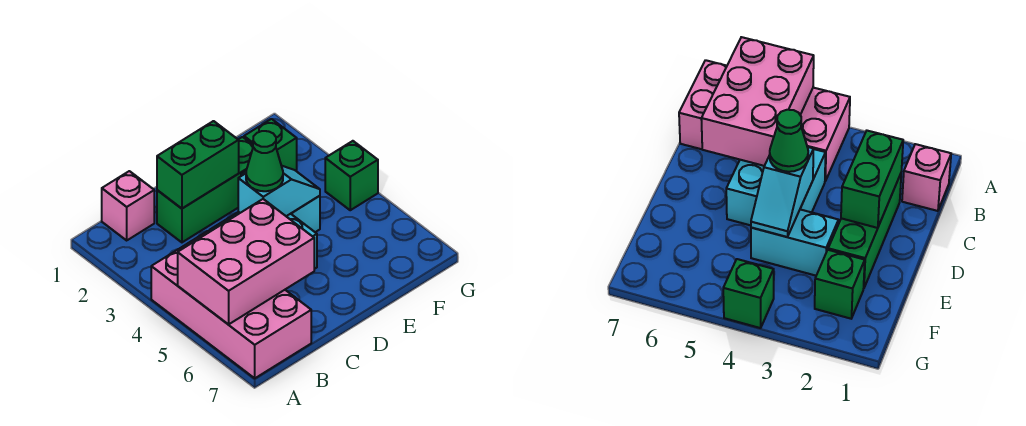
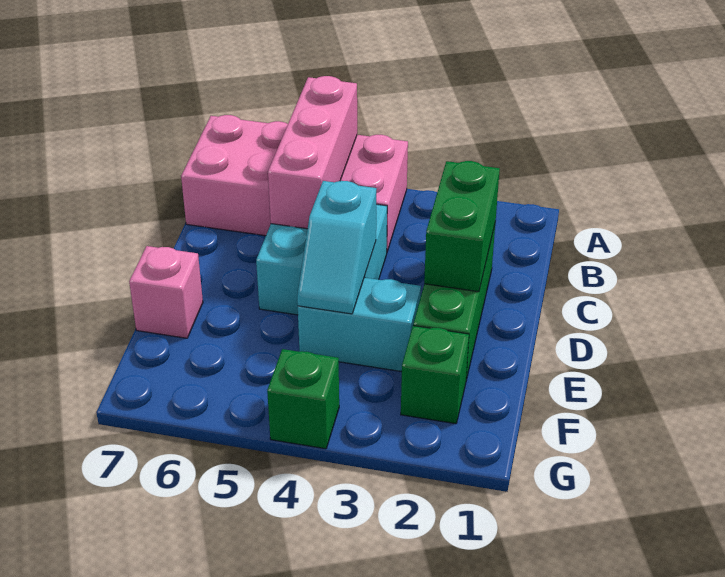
pink brick A5:C6 level 2 -> pink brick A5:C5 level 2
pink brick B1 level 1 -> pink brick E7 level 1
green cone D4 level 3 -> none

